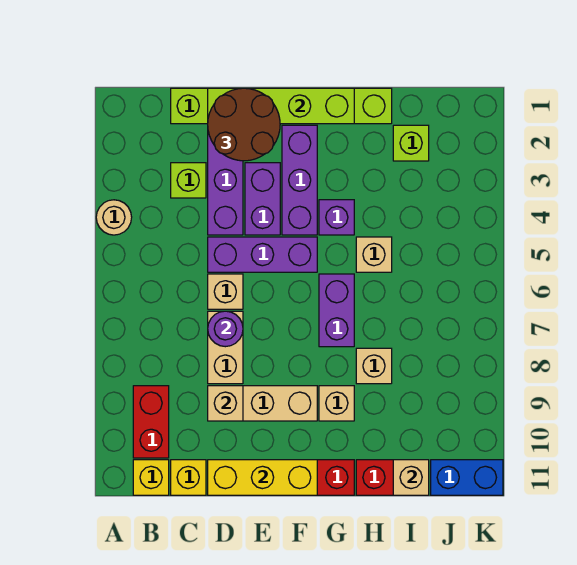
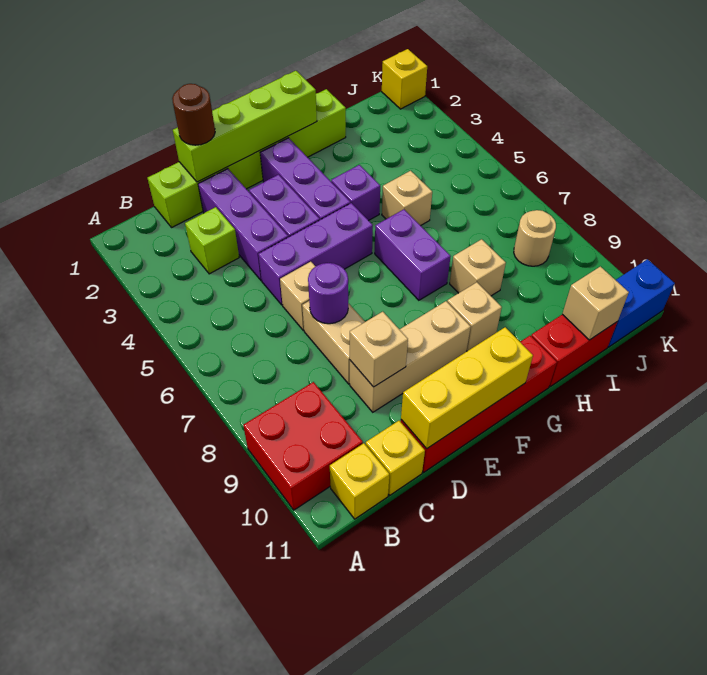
tan round brick A4 level 1 -> tan round brick J8 level 1
red brick B9:B10 level 1 -> red brick A9:B10 level 1
brown round brick D1:E2 level 3 -> brown round brick D1 level 3
lime brick I2 level 1 -> none
none -> yellow brick K1 level 1

